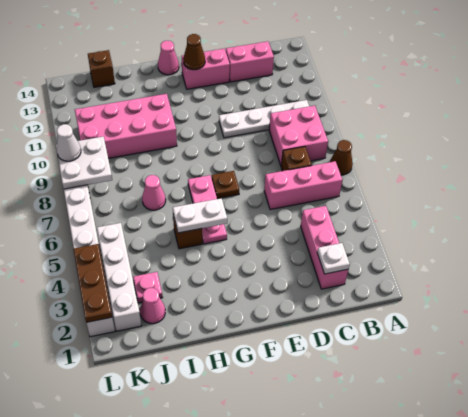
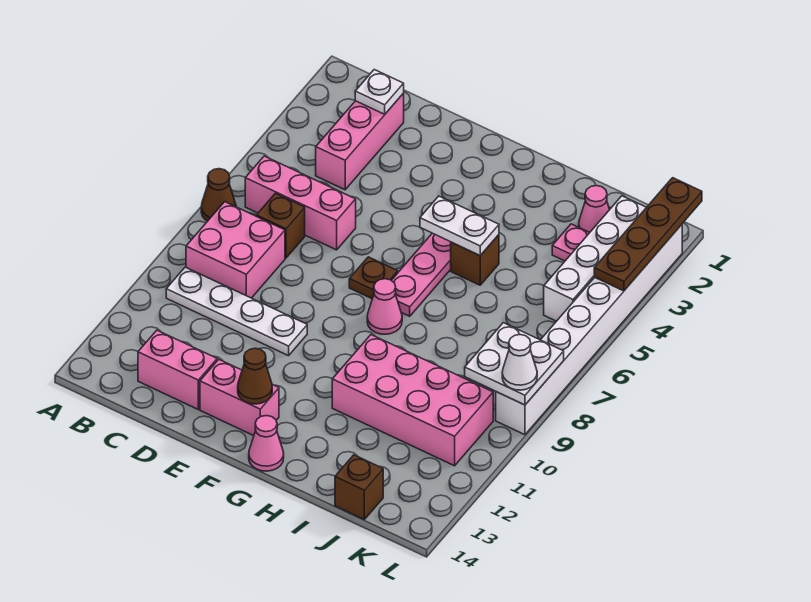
pink cone I7 level 1 -> pink cone G8 level 1
brown plate L2:L4 level 2 -> brown plate L1:L4 level 2

